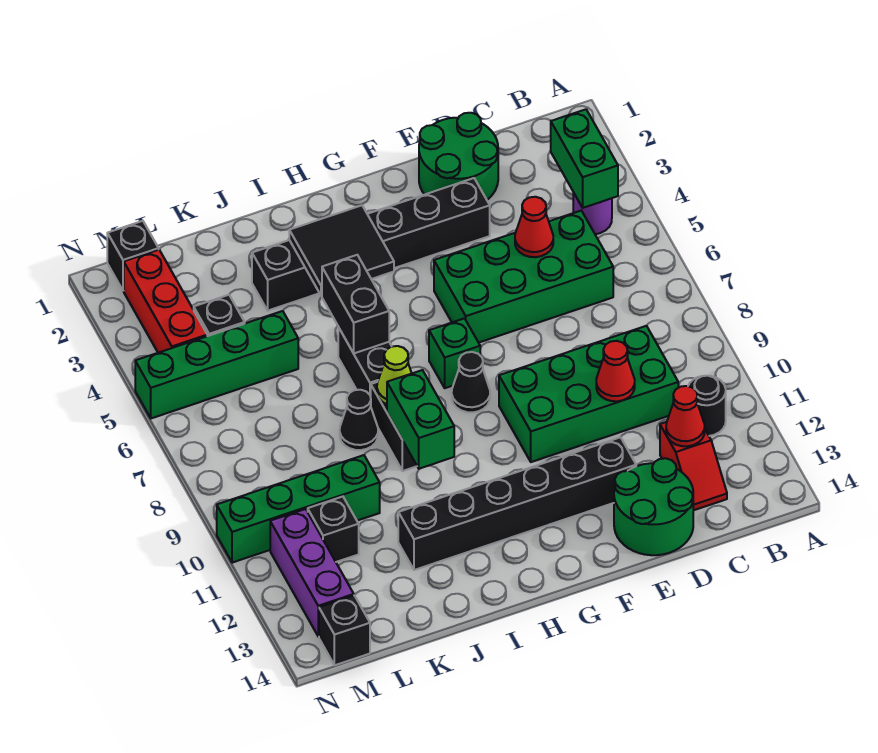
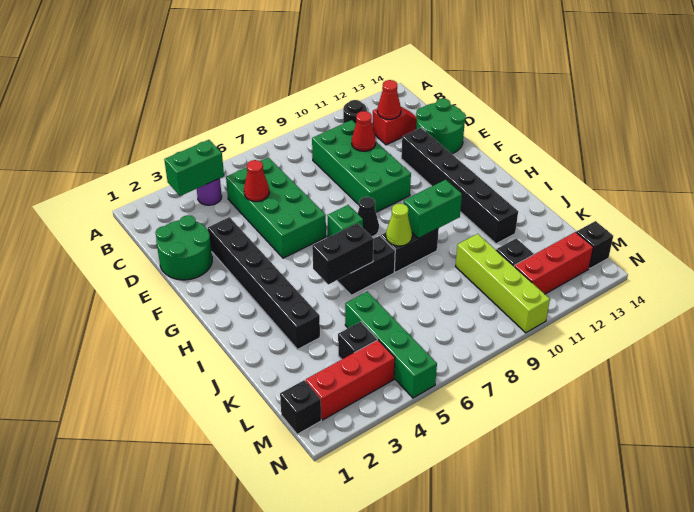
black tile H3:I4 level 2 -> none
black cone J8 level 1 -> none
green brick K10:N10 level 1 -> lime brick K10:N10 level 1
purple brick M11:M13 level 1 -> red brick M11:M13 level 1

